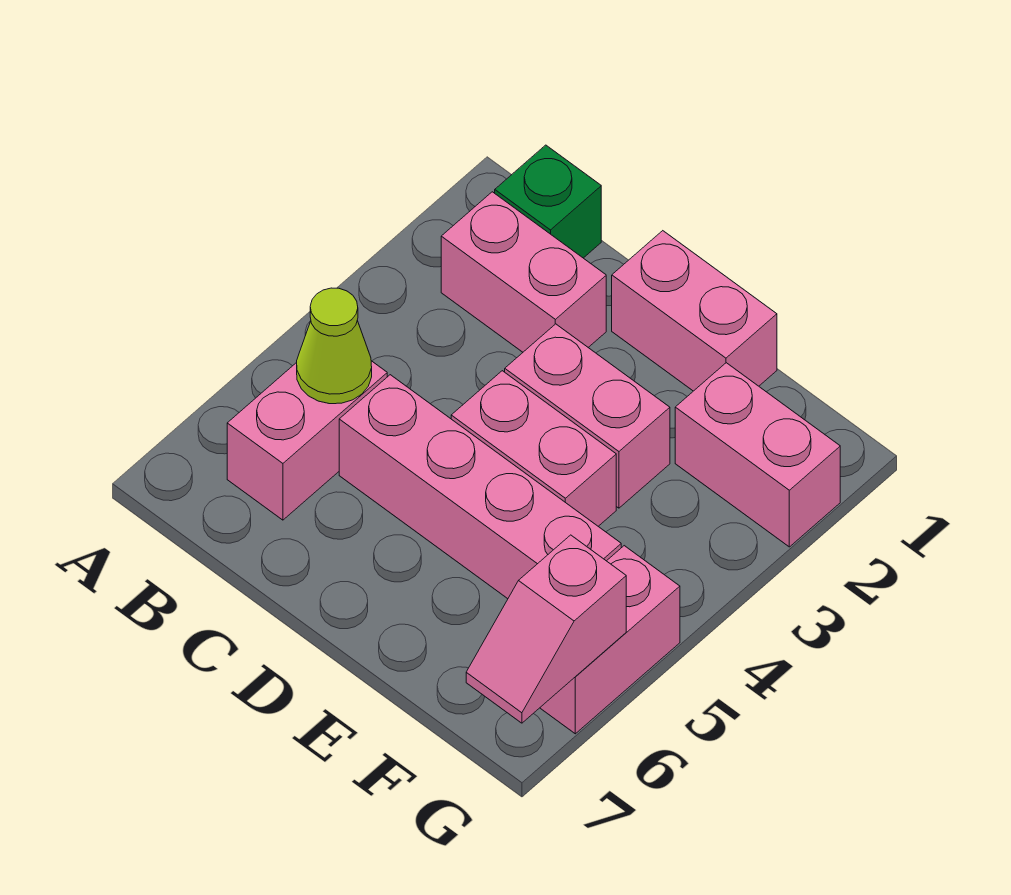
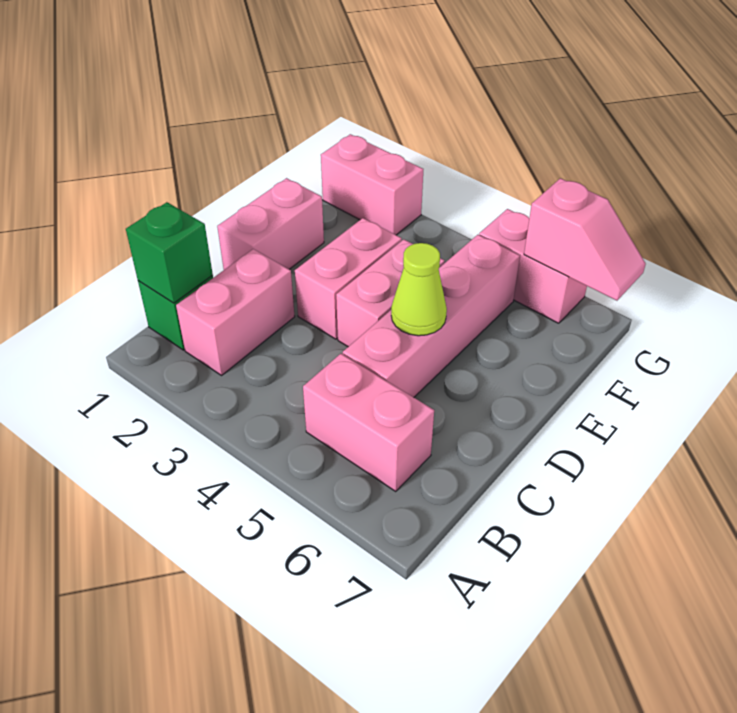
none -> green brick B1 level 2
lime cone B5 level 2 -> lime cone D5 level 2
pink brick F2:G2 level 1 -> pink brick G1:G2 level 1

